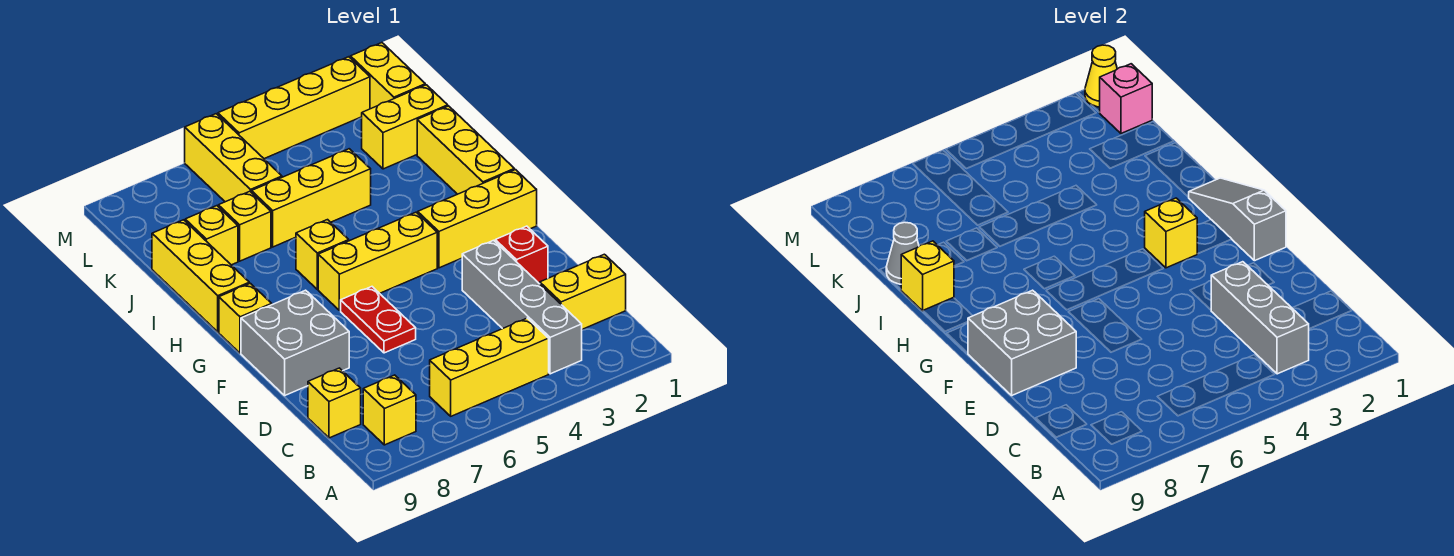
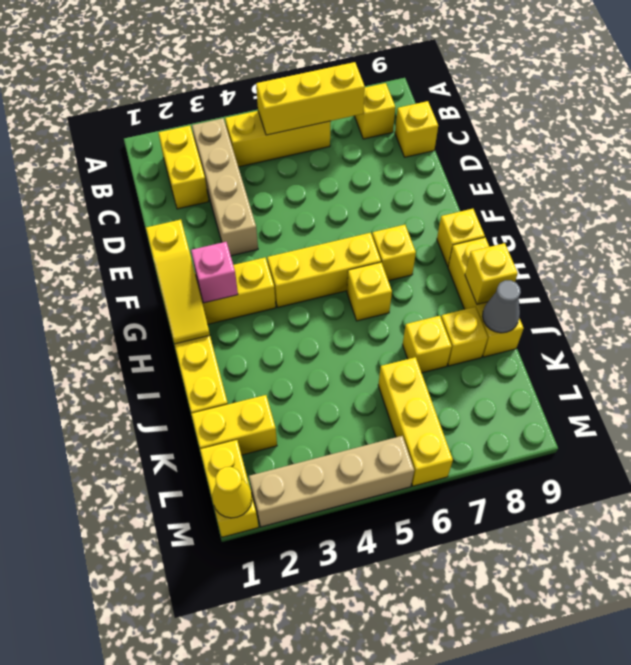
grey brick B3:E3 level 1 -> tan brick B3:E3 level 1
grey brick B3:D3 level 2 -> none
yellow brick C1:C2 level 1 -> yellow brick B2:C2 level 1
red brick E2 level 1 -> none
red plate E6:F6 level 1 -> none
grey brick E8:F9 level 1 -> none
grey brick E8:F9 level 2 -> none
grey slope F1:H1 level 2 top F -> yellow slope F1:H1 level 2 top F
yellow brick G3 level 2 -> yellow brick G7 level 1
yellow brick J4:J6 level 1 -> yellow brick B5:B7 level 2
pink brick L1 level 2 -> pink brick G2 level 2
yellow brick M2:M5 level 1 -> tan brick M2:M5 level 1

